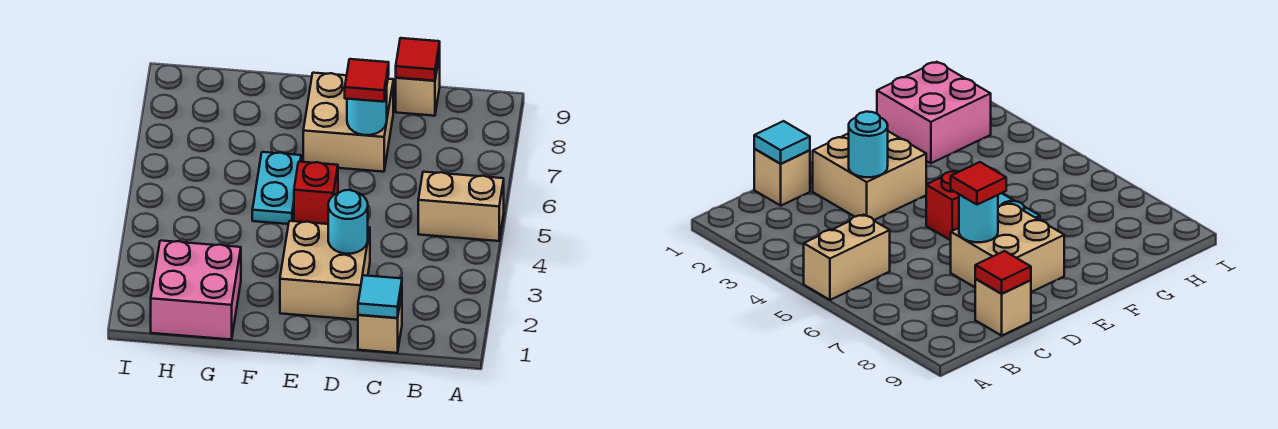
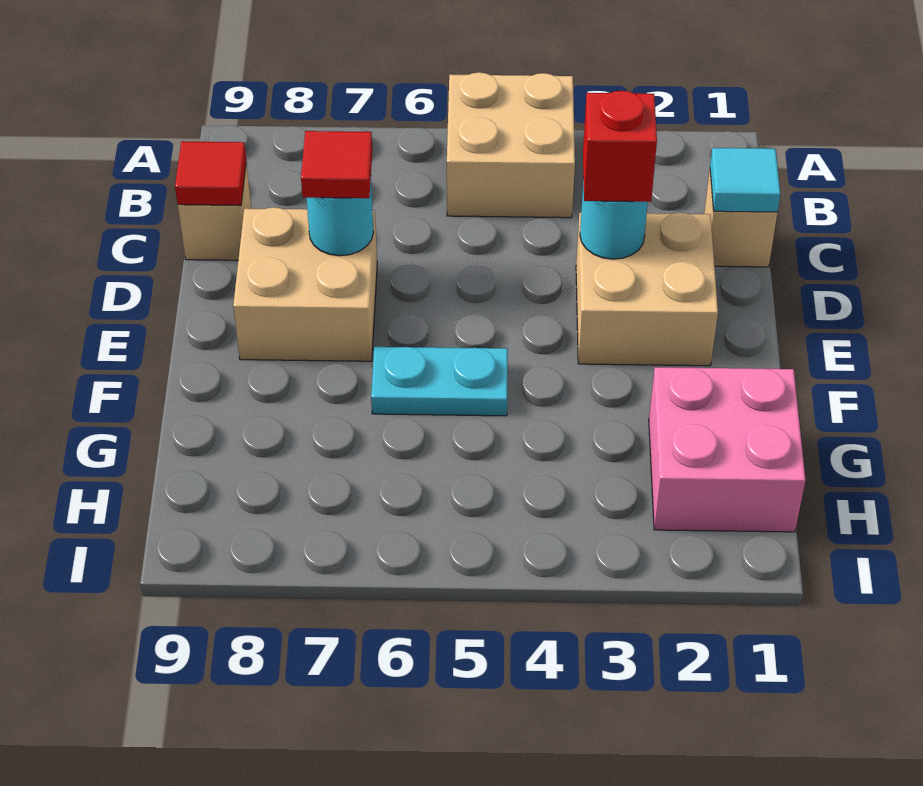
tan brick A5:B5 level 1 -> tan brick A4:B5 level 1
red brick E5 level 1 -> red brick D3 level 3

